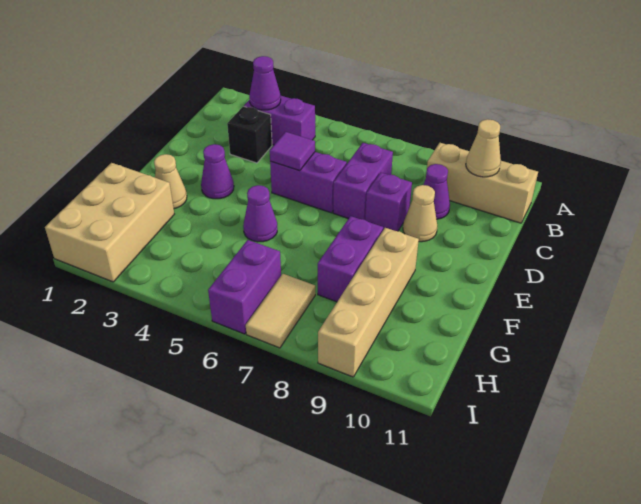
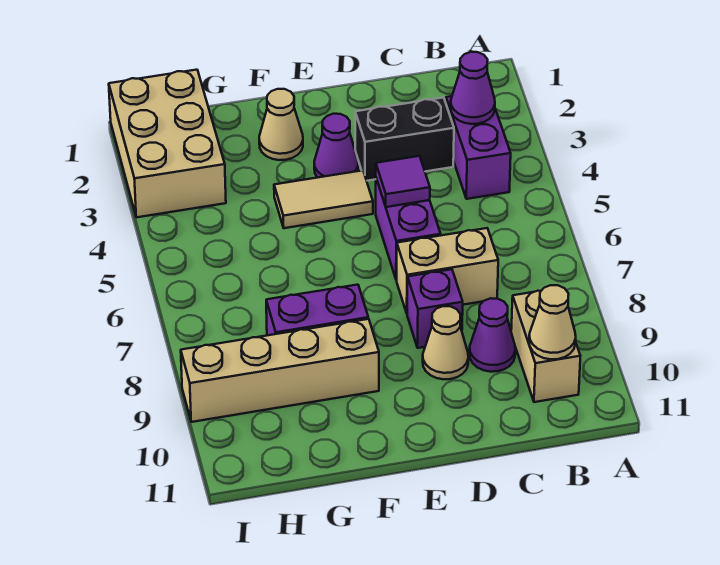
tan brick B9:B11 level 1 -> tan brick B9:B10 level 1
black brick C3 level 1 -> black brick C3:D3 level 1
purple brick C7:D7 level 1 -> tan brick C7:D7 level 1
purple cone F5 level 1 -> none
tan brick G1:I2 level 1 -> tan brick H1:I3 level 1
purple brick H6:I6 level 1 -> none
tan tile H7:I7 level 1 -> tan tile E4:F4 level 1

